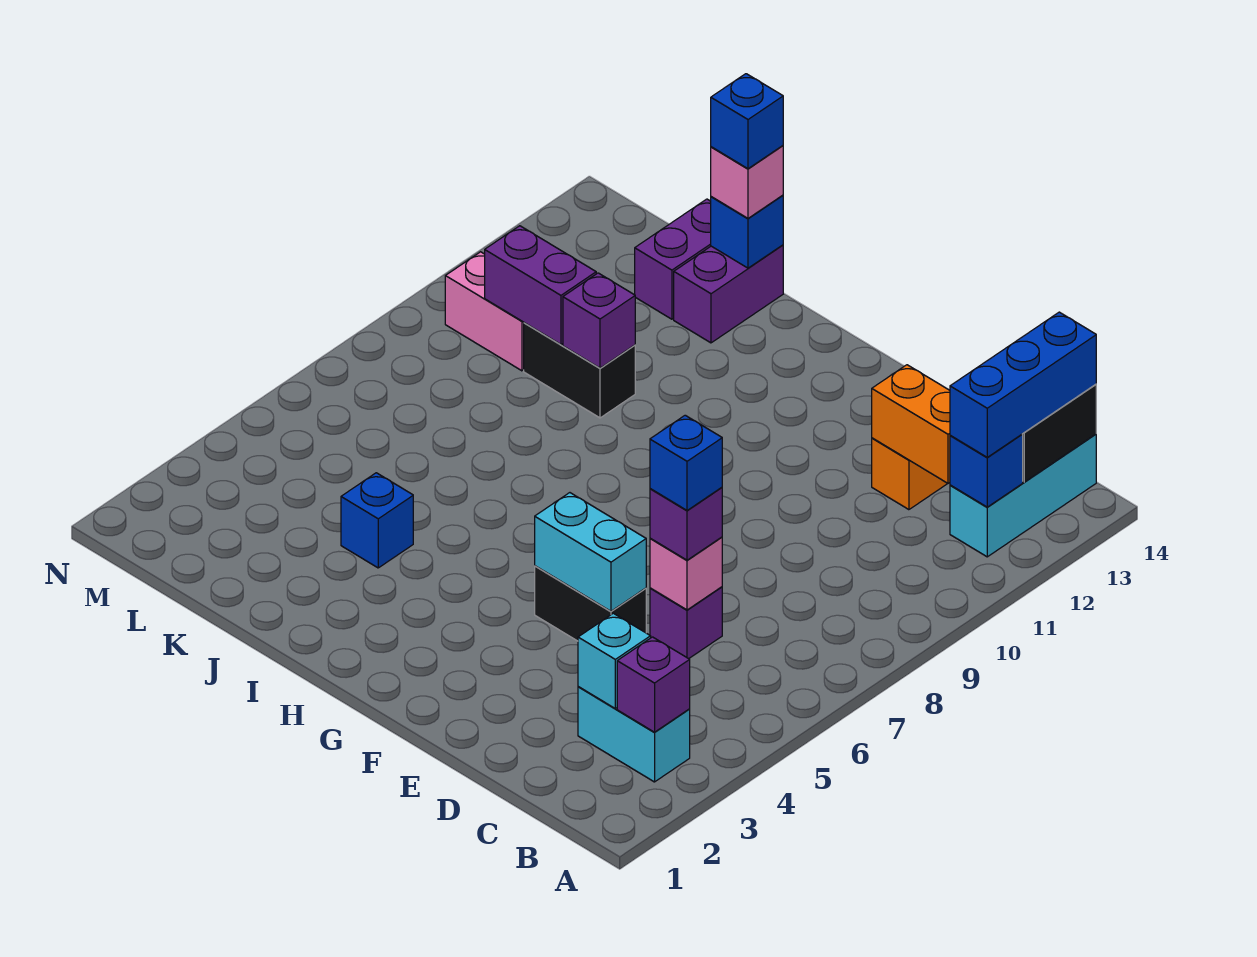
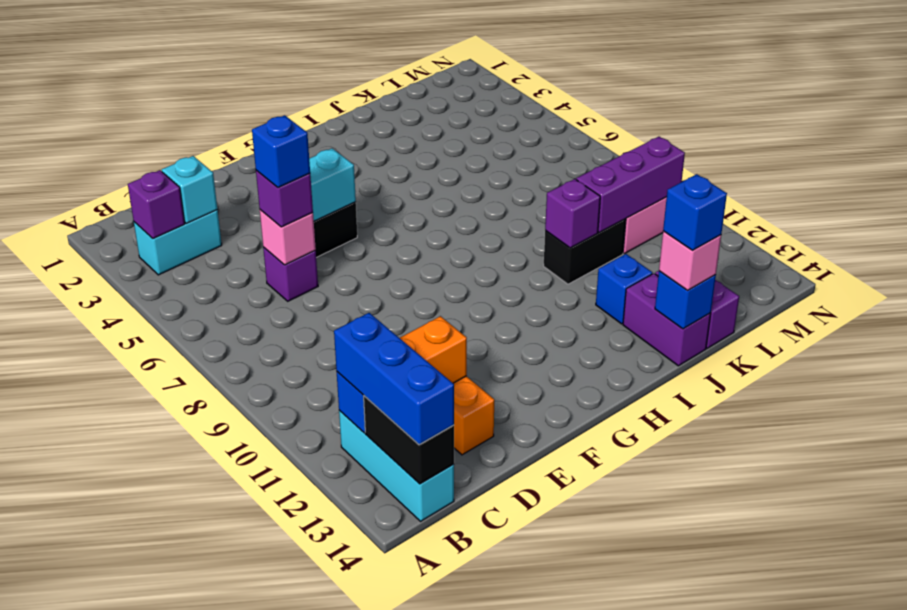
blue brick J4 level 1 -> blue brick J12 level 1
purple brick K10:L10 level 2 -> purple brick K10:M10 level 2

